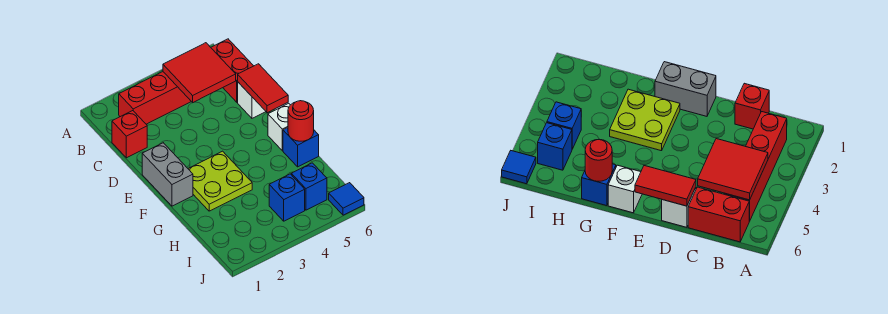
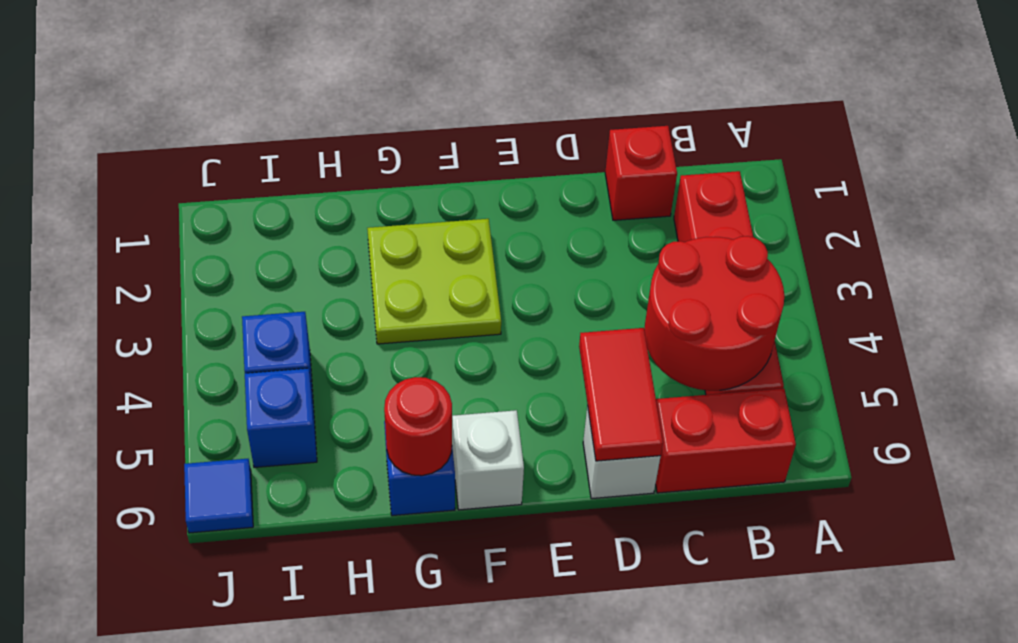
red tile B4:C5 level 2 -> red round brick B4:C5 level 2
red tile D6:E6 level 2 -> red tile D5:D6 level 2
grey brick E1:F1 level 1 -> none

